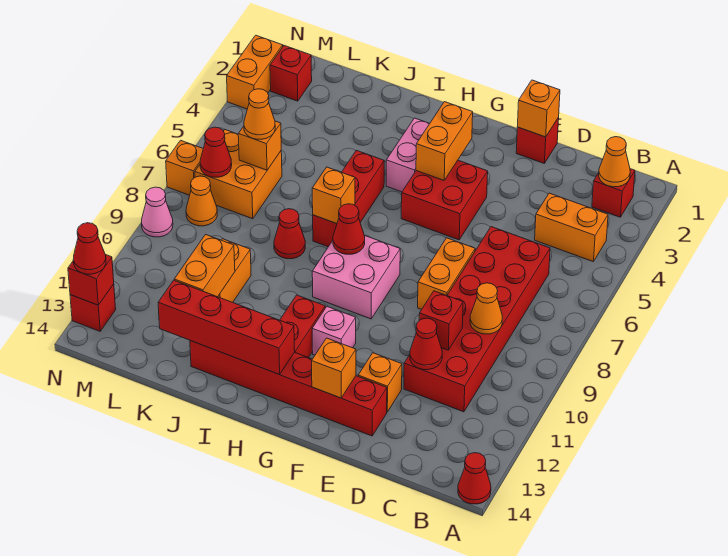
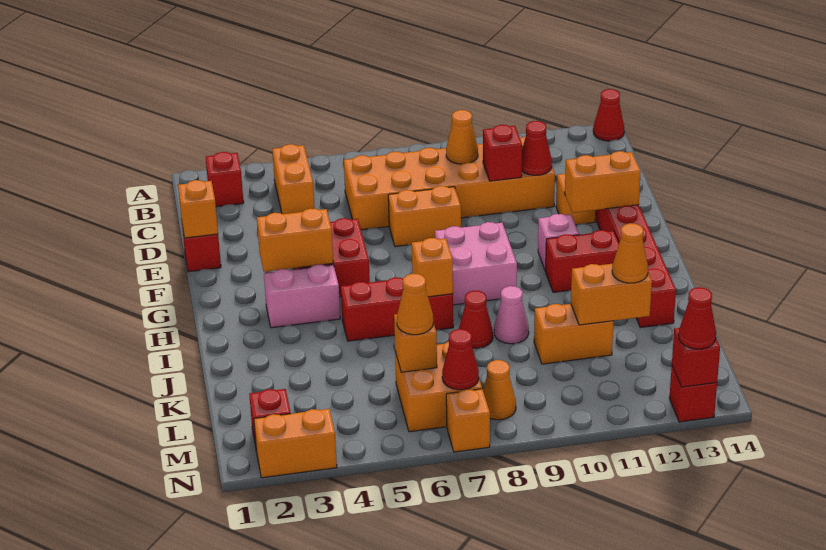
orange cone B2 level 2 -> orange cone K12 level 3
red brick C6:D11 level 1 -> orange brick C6:D11 level 1
orange brick F13 level 2 -> orange brick F12:F13 level 2
red cone H8 level 2 -> none
red brick H13:K13 level 2 -> none
pink cone N9 level 1 -> pink cone J9 level 1

